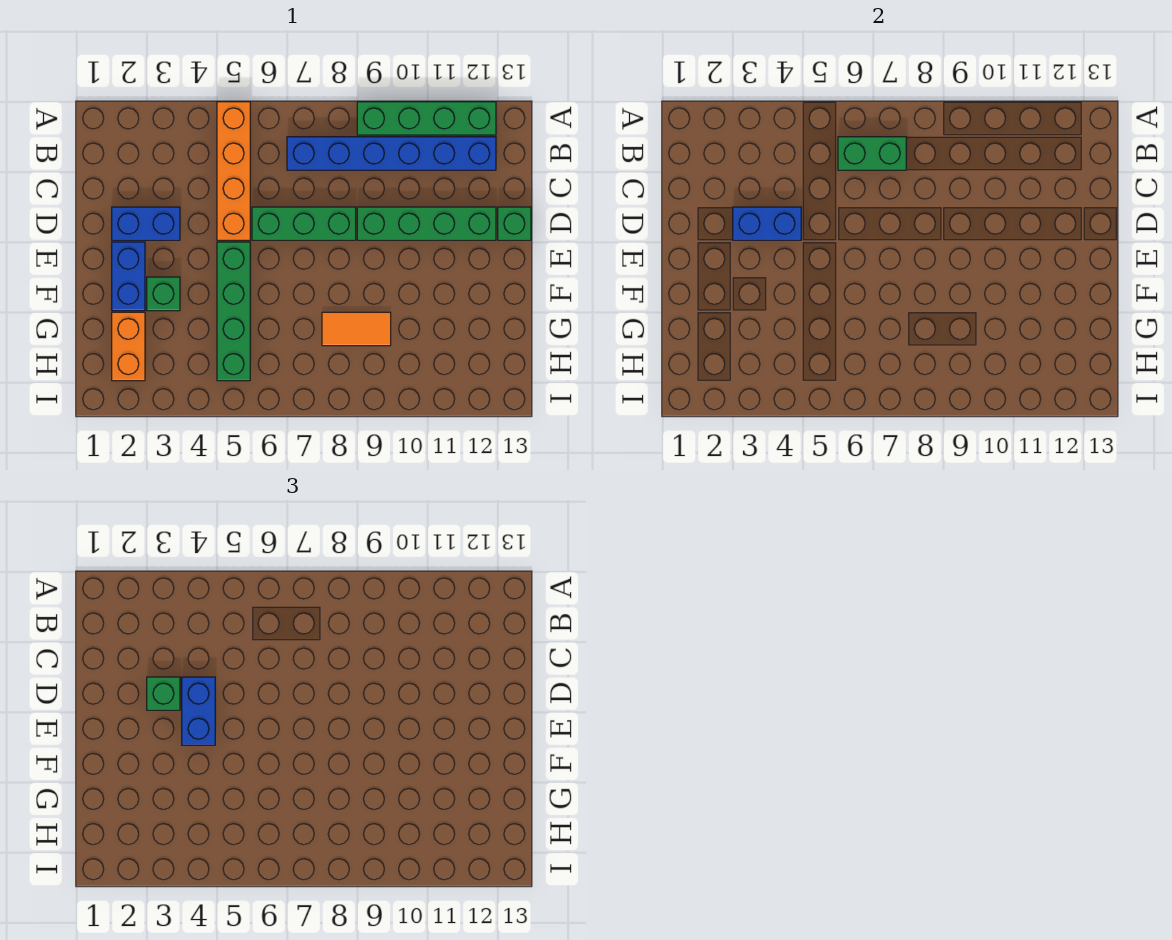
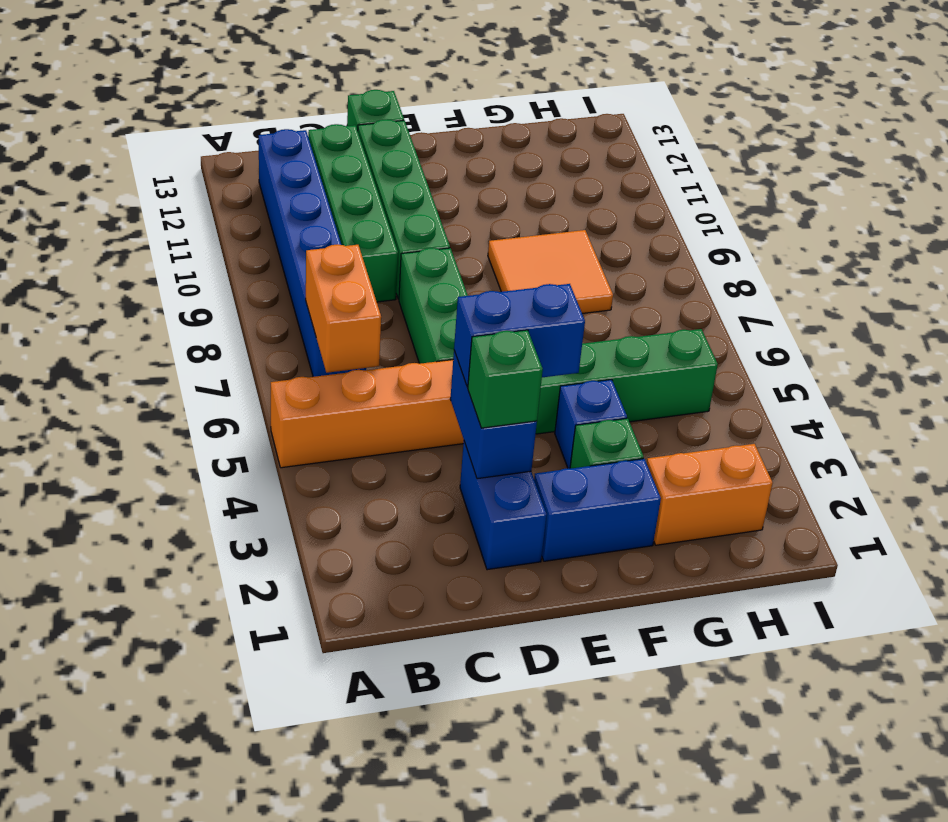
green brick A9:A12 level 1 -> green brick C9:C12 level 1
green brick B6:B7 level 2 -> orange brick B6:B7 level 2
none -> blue brick F4 level 1
orange tile G8:G9 level 1 -> orange tile F8:G9 level 1

